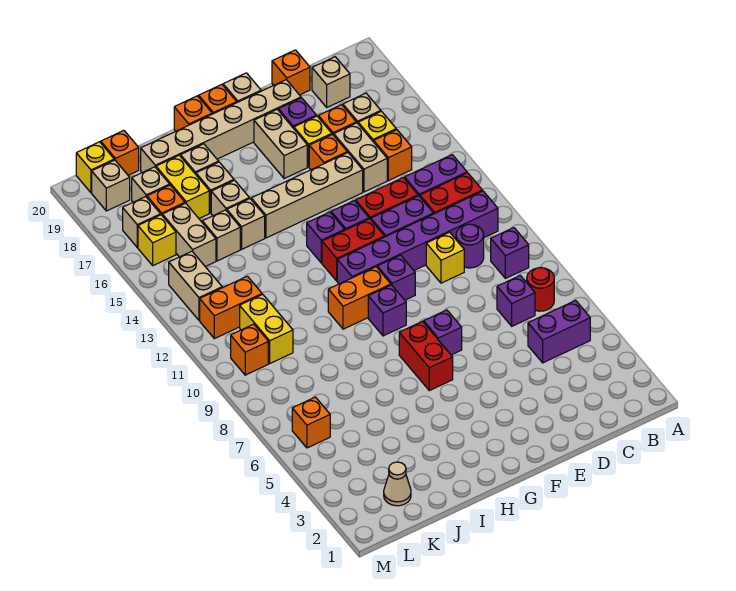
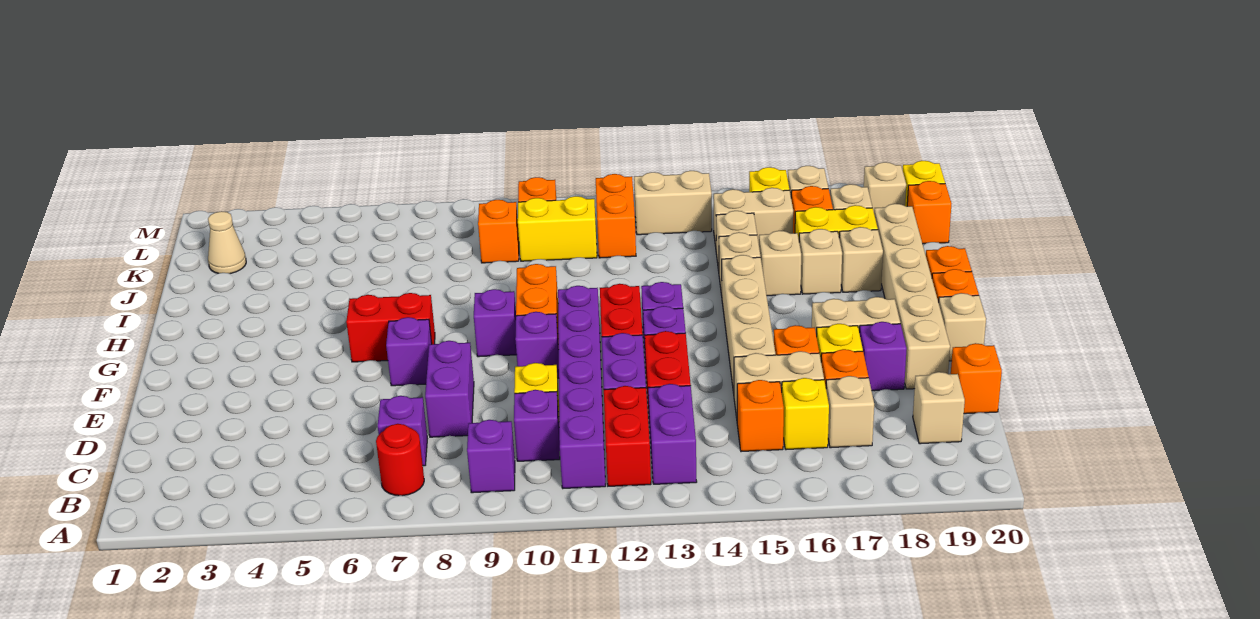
purple brick B5:C5 level 1 -> purple brick D8:E8 level 1
purple round brick C10 level 1 -> purple brick C10 level 1
orange brick L6 level 1 -> orange brick K9 level 1

